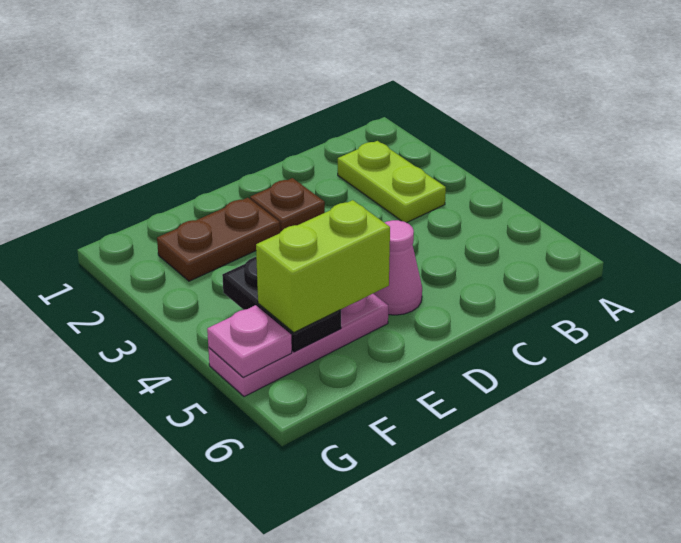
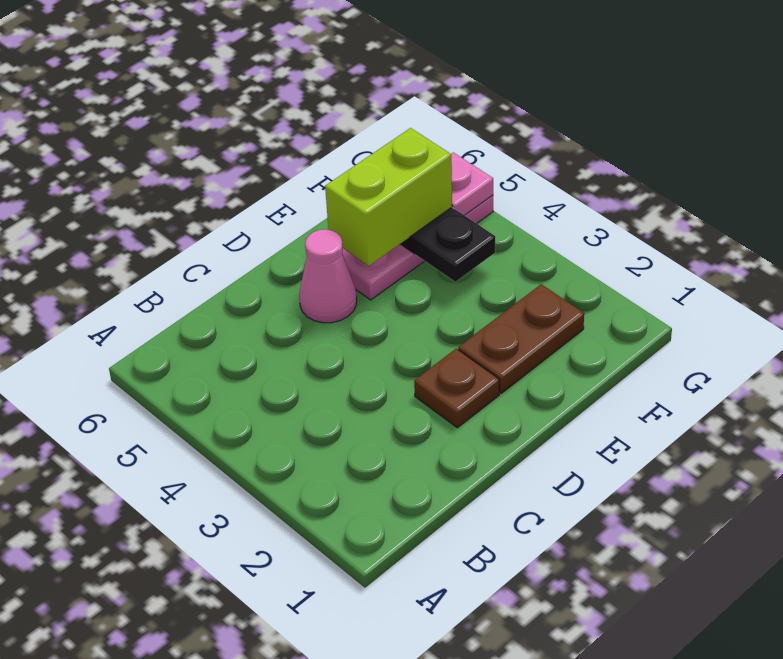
lime plate B2:B3 level 1 -> none

